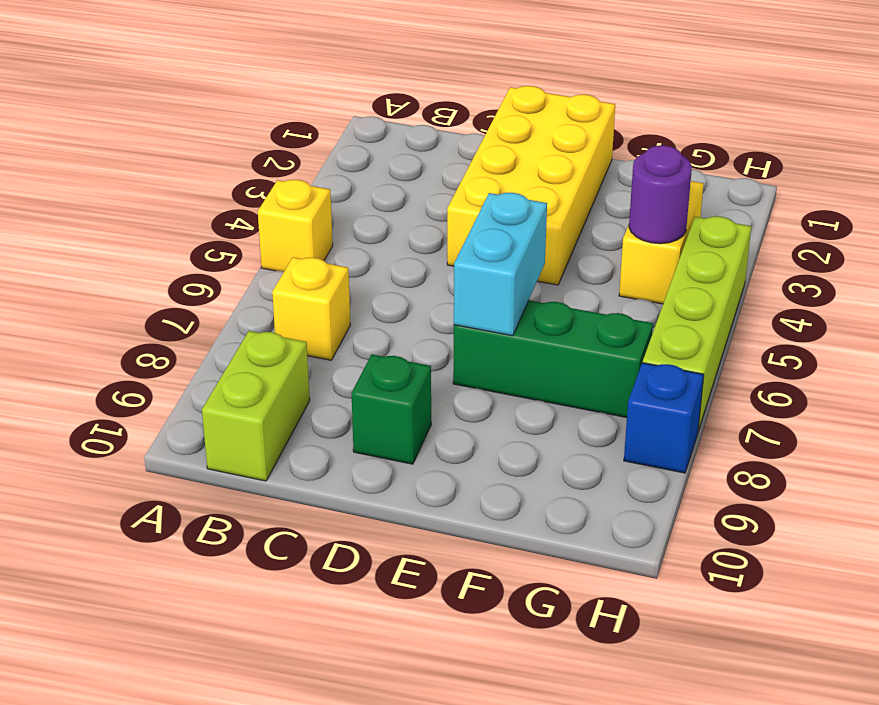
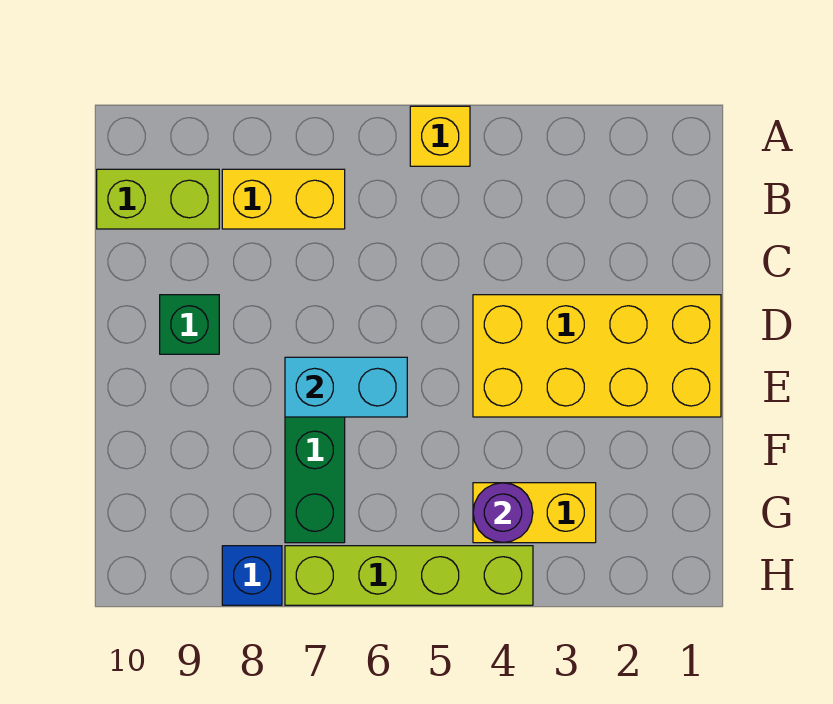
yellow brick B7 level 1 -> yellow brick B7:B8 level 1

